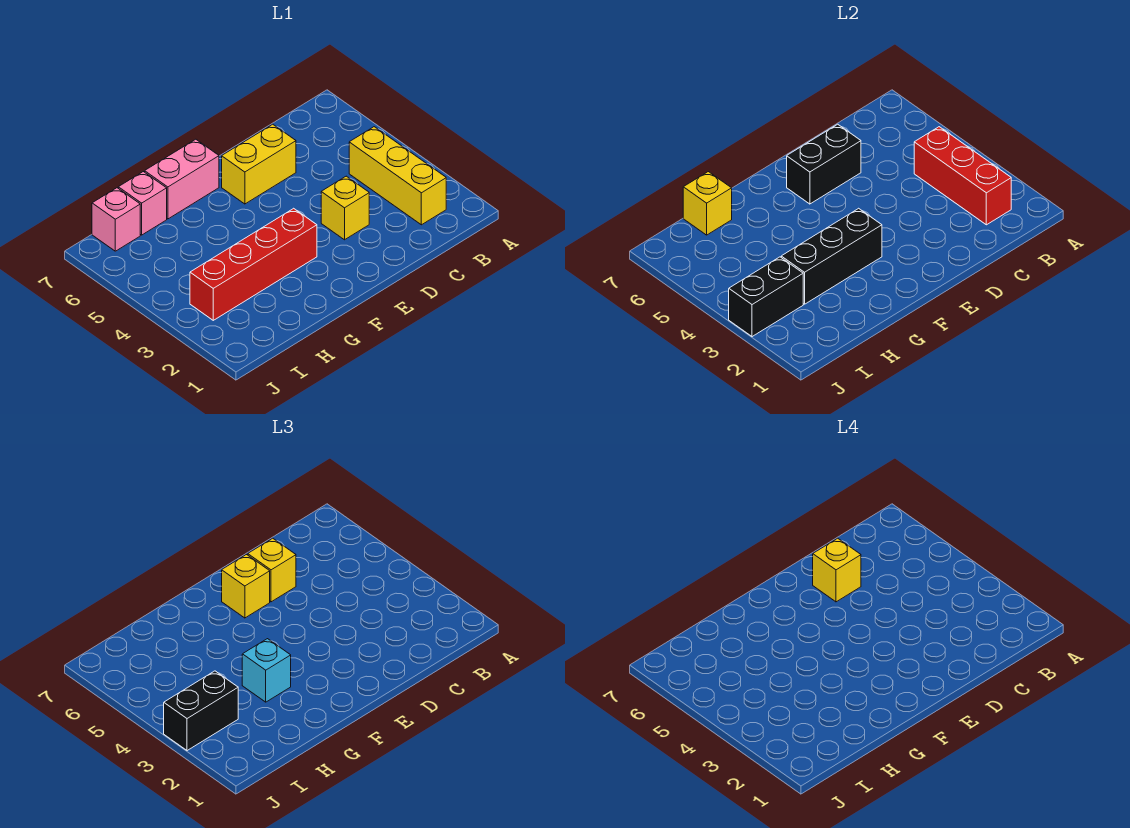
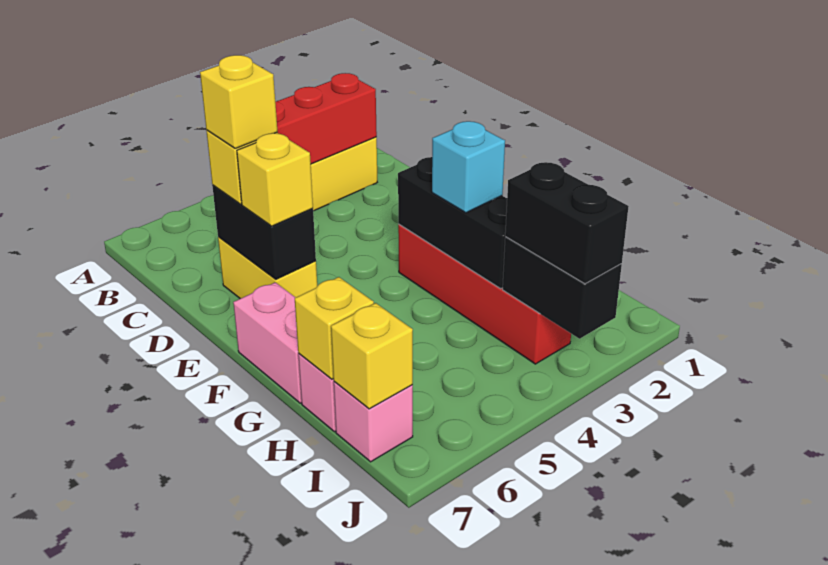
yellow brick D3 level 1 -> yellow brick I7 level 2

